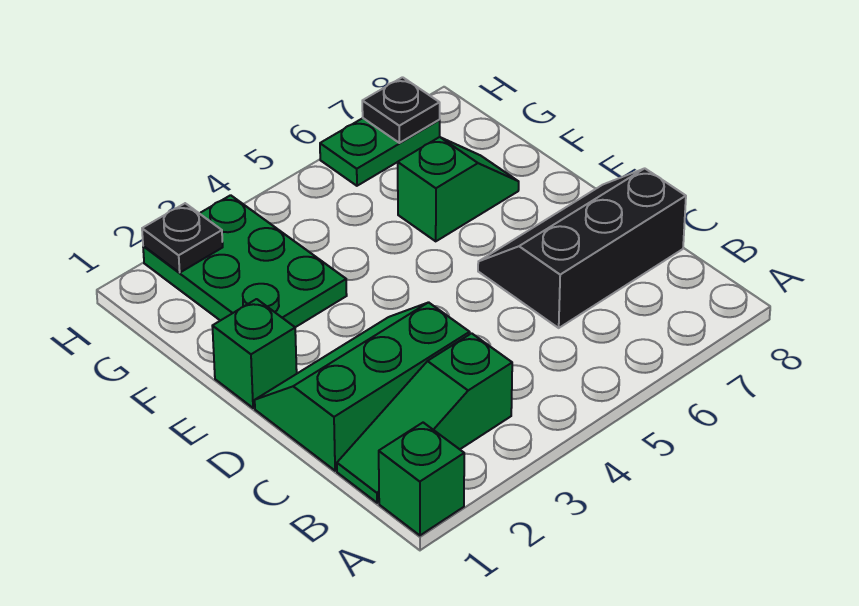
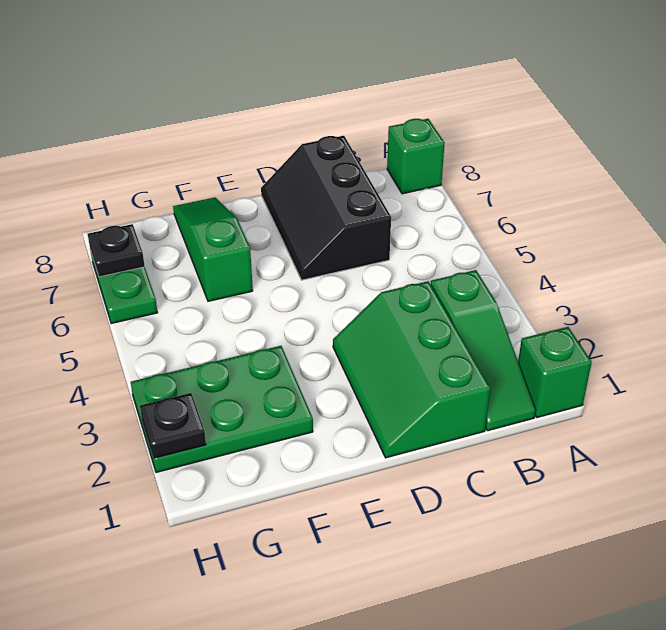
green brick E1 level 1 -> green brick A8 level 1
green slope F6:F7 level 1 top 6 -> green slope F6:F8 level 1 top 6

